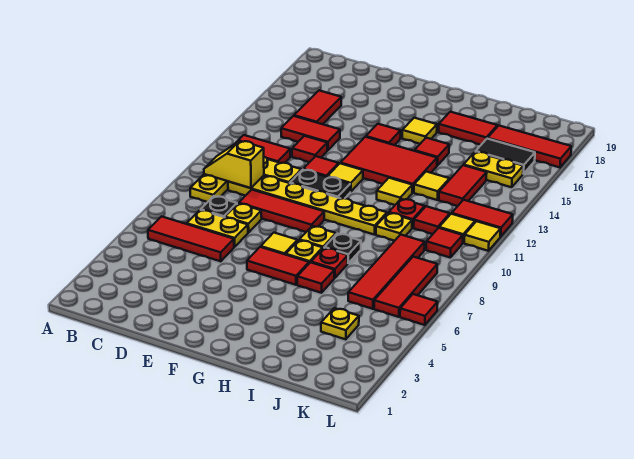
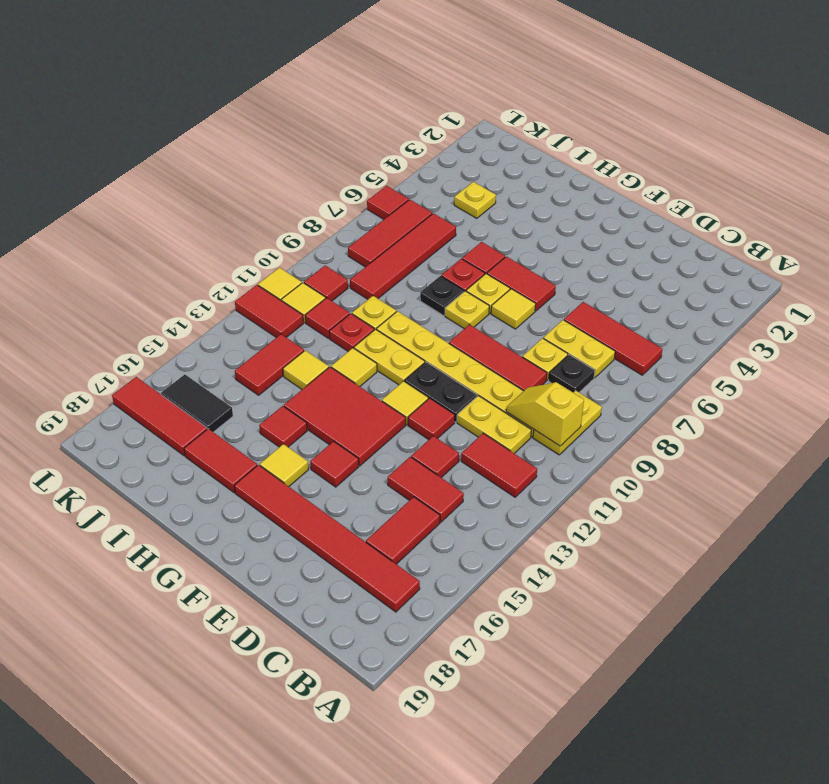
yellow slope B10:C10 level 2 top C -> yellow slope B10:C10 level 2 top B
none -> red tile B17:G17 level 1
yellow plate J15:K15 level 1 -> yellow plate G11:H11 level 1

